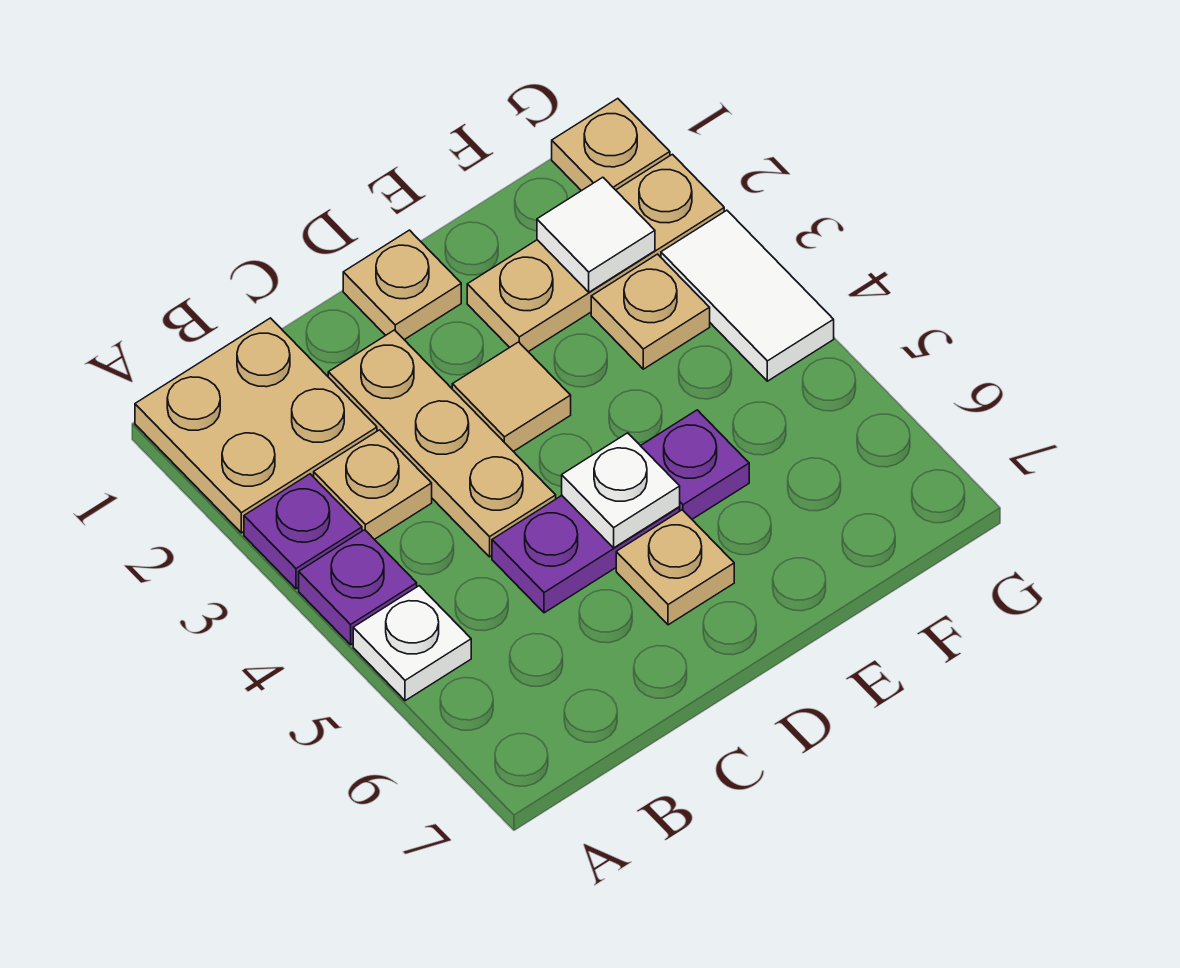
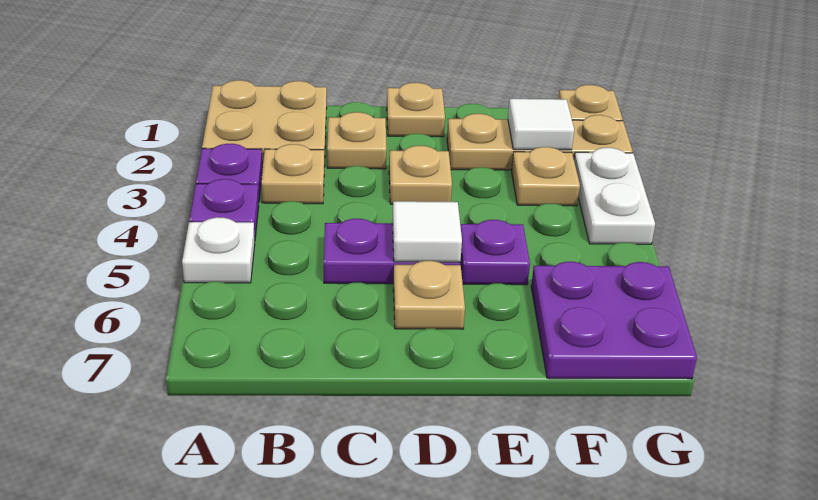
tan plate C2:C4 level 1 -> tan plate C2 level 1
tan tile D3 level 1 -> tan plate D3 level 1
white plate D5 level 2 -> white tile D5 level 2
none -> purple plate F6:G7 level 1
white tile G3:G4 level 1 -> white plate G3:G4 level 1

